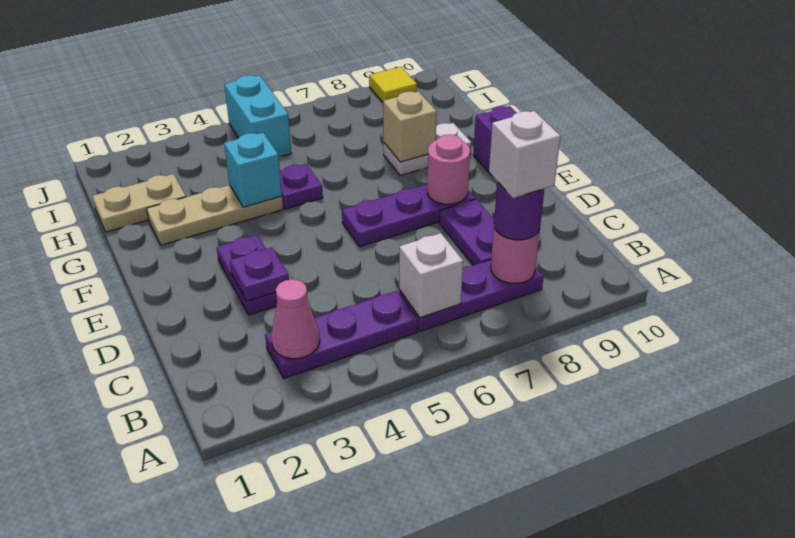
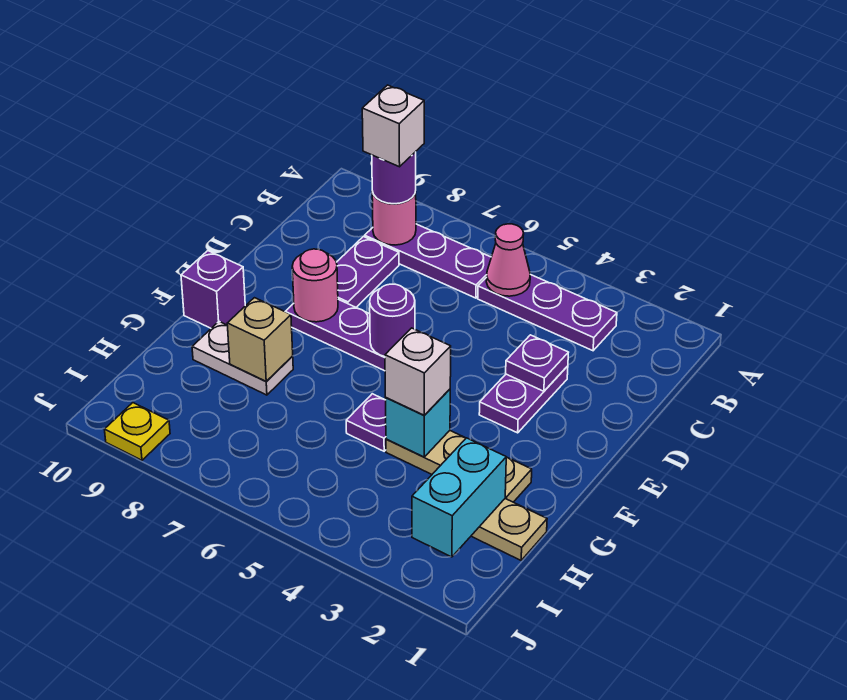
pink cone B3 level 2 -> pink cone B5 level 2
white brick B6 level 2 -> white brick G4 level 3
none -> purple round brick E6 level 2
cyan brick I5:J5 level 1 -> cyan brick H2:I2 level 2
yellow tile J9 level 1 -> yellow plate J9 level 1

